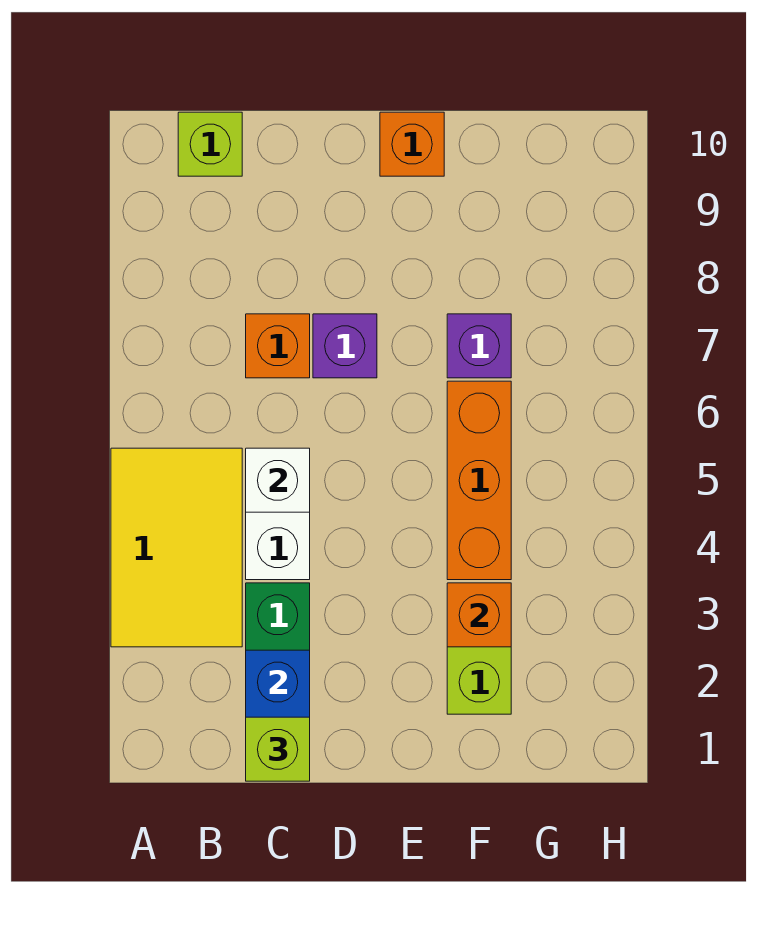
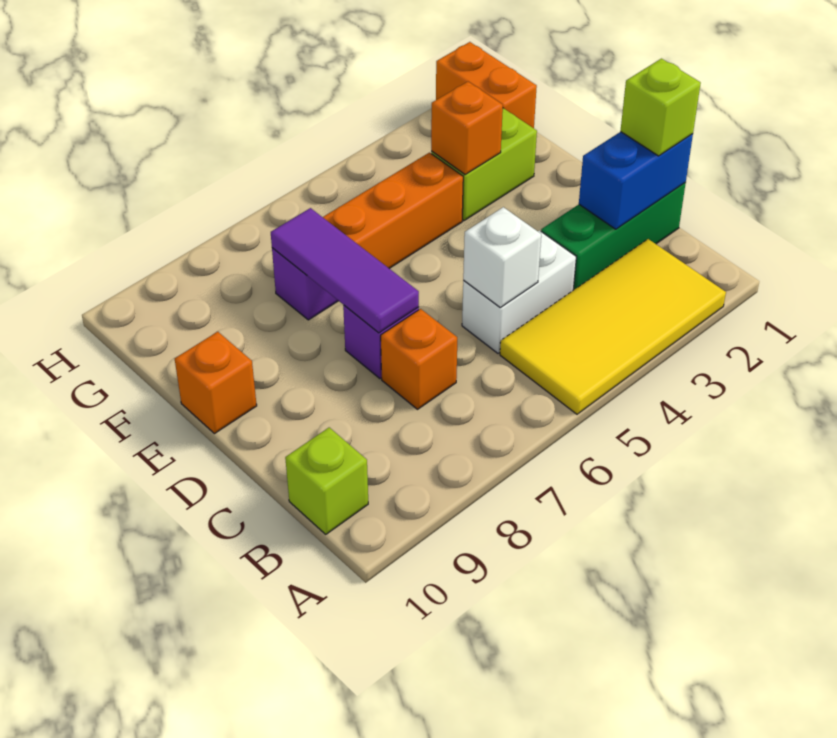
yellow tile A3:B5 level 1 -> yellow tile A2:B5 level 1
none -> purple tile D7:F7 level 2
none -> orange brick G1:H1 level 1

